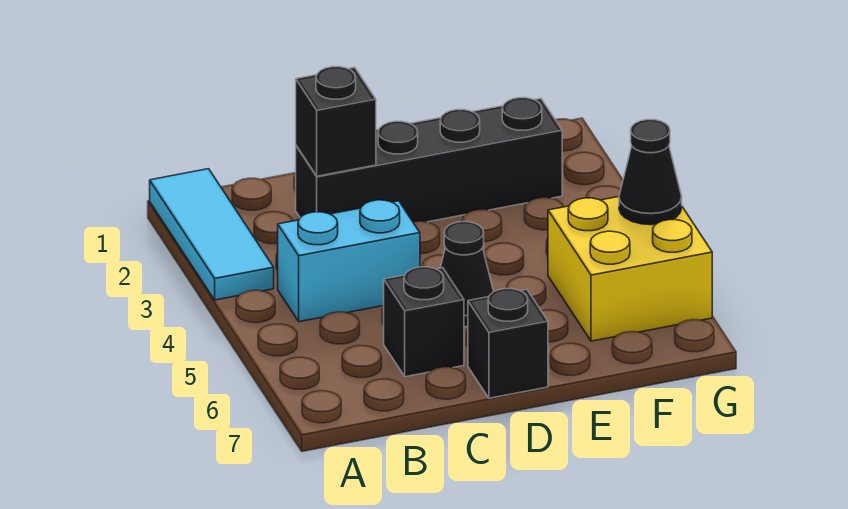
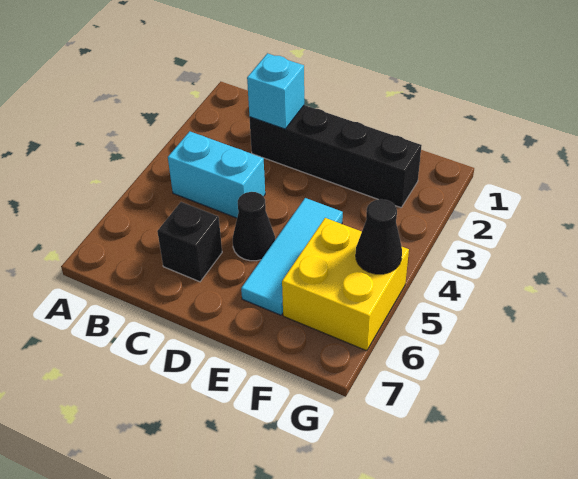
cyan tile A1:A3 level 1 -> cyan tile E4:E6 level 1
black brick C2 level 2 -> cyan brick C2 level 2
black brick D7 level 1 -> none

